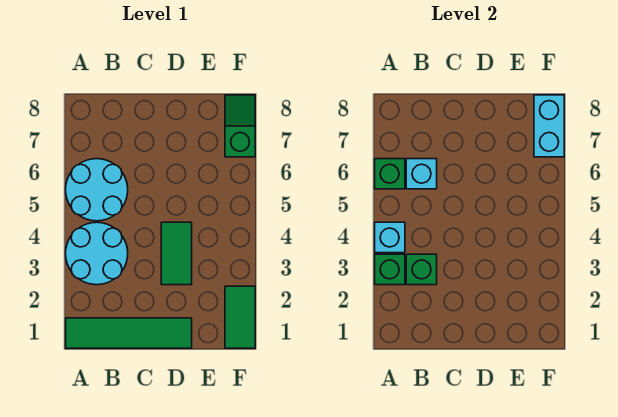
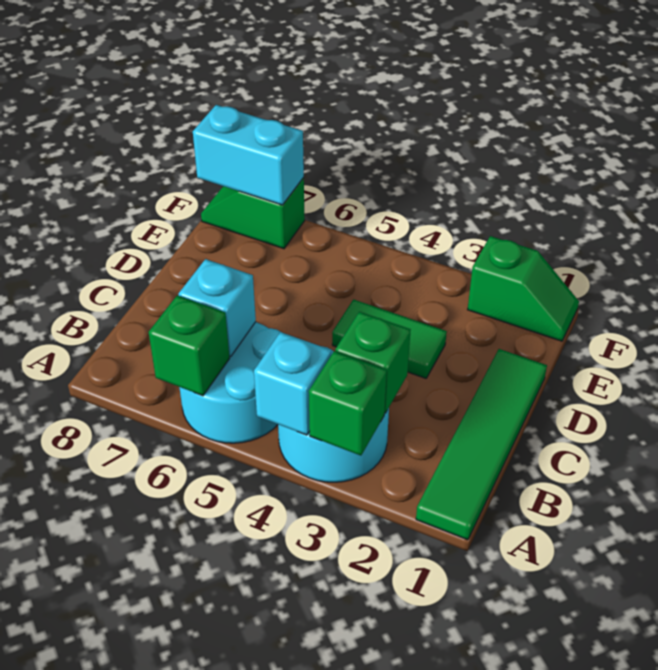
green tile F1:F2 level 1 -> green slope F1:F2 level 1 top 2

